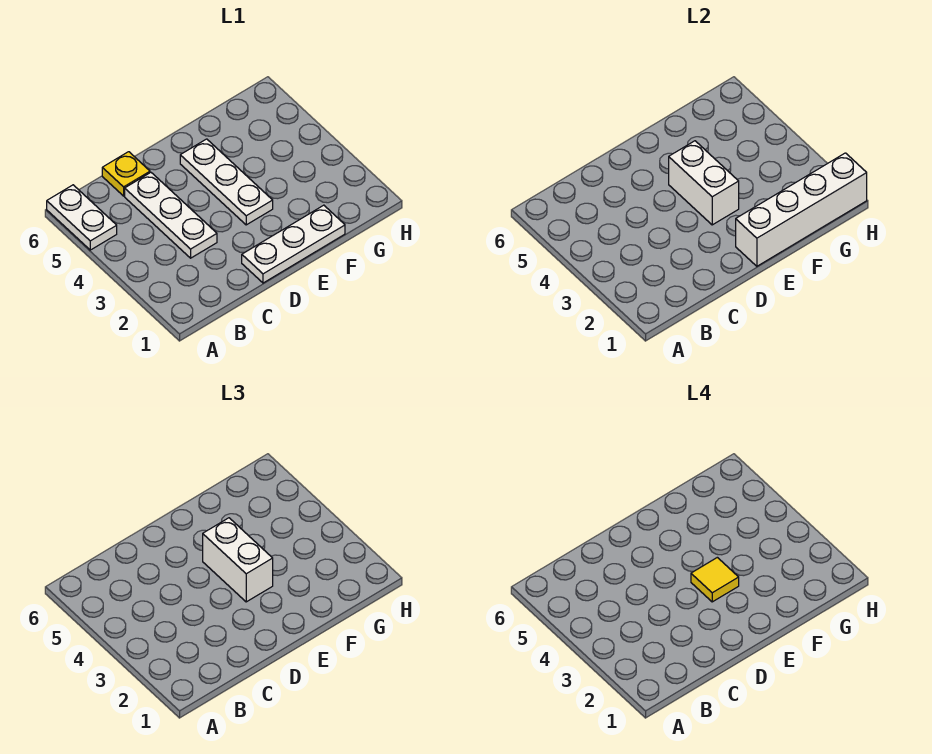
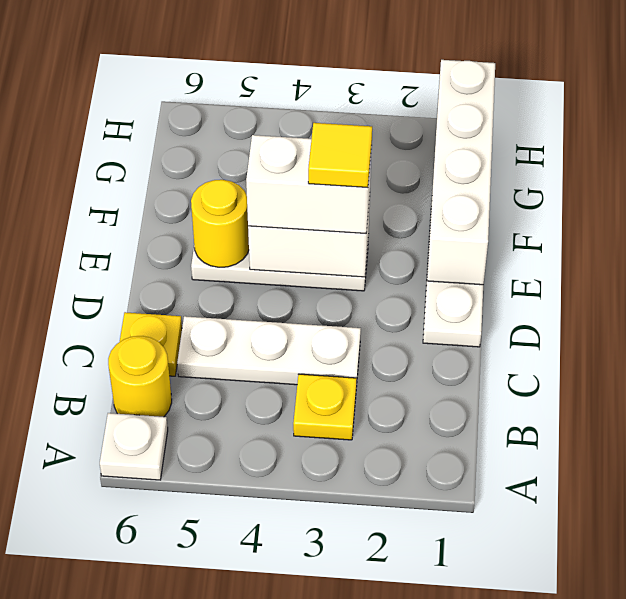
white plate A5:A6 level 1 -> white plate A6 level 1
none -> yellow plate B3 level 1
none -> yellow round brick B6 level 1
none -> yellow round brick E5 level 2

